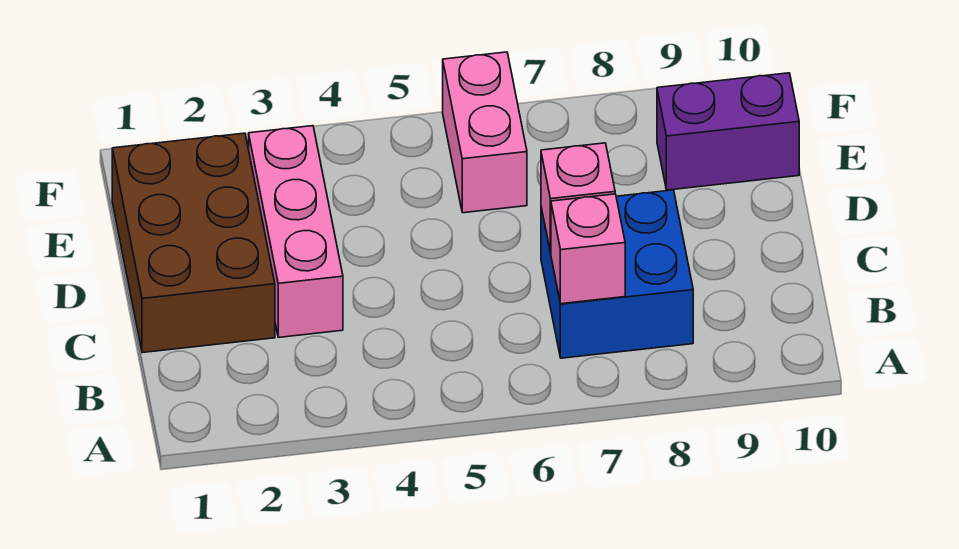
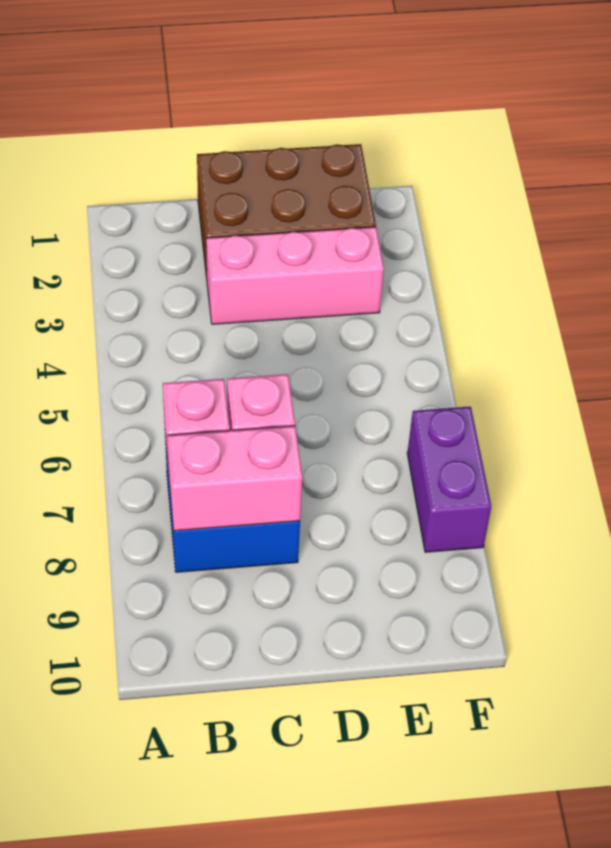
pink brick E6:F6 level 1 -> pink brick B8:C8 level 2
purple brick E9:E10 level 1 -> purple brick F7:F8 level 1

